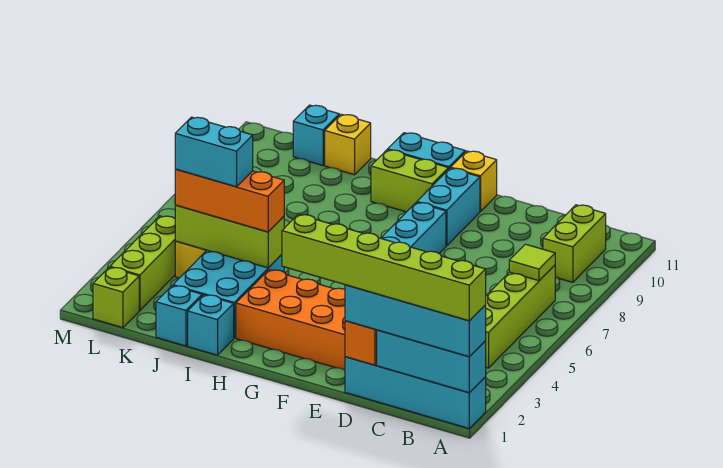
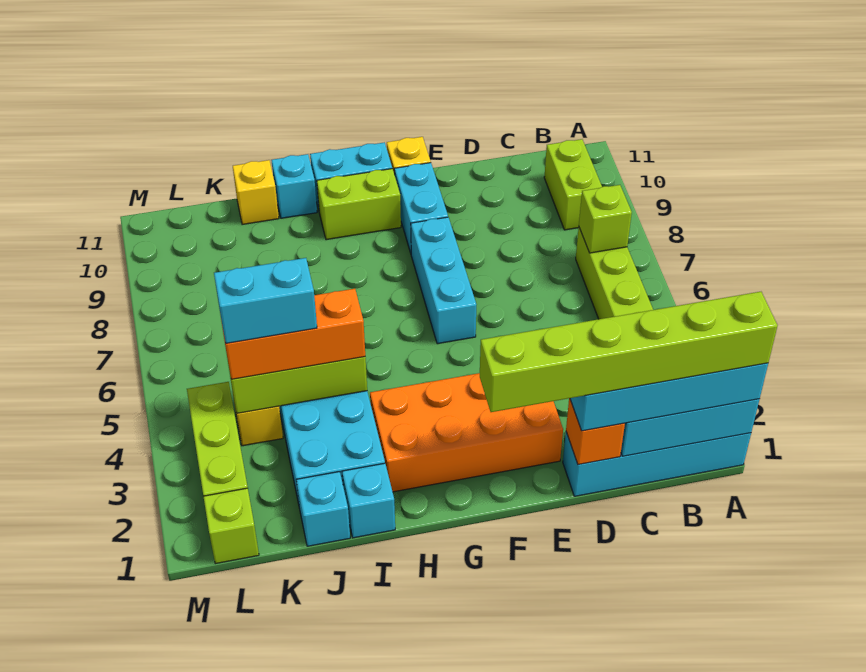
lime tile B7 level 2 -> lime brick B7 level 2
cyan brick K11 level 1 -> cyan brick I11 level 1

